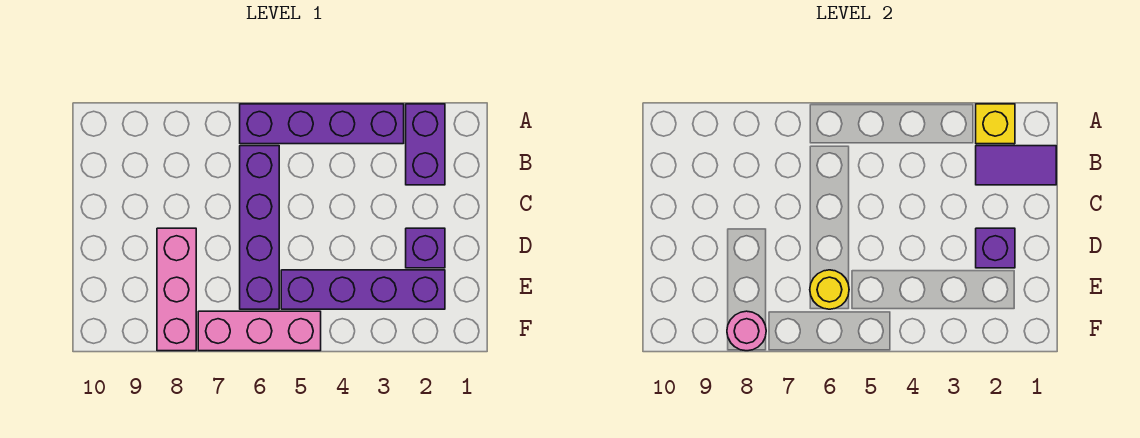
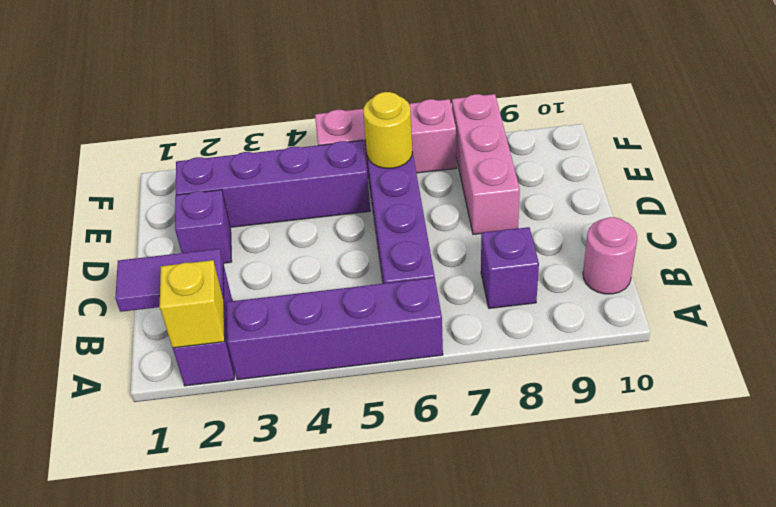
purple brick D2 level 2 -> purple brick B8 level 1
pink round brick F8 level 2 -> pink round brick B10 level 1

